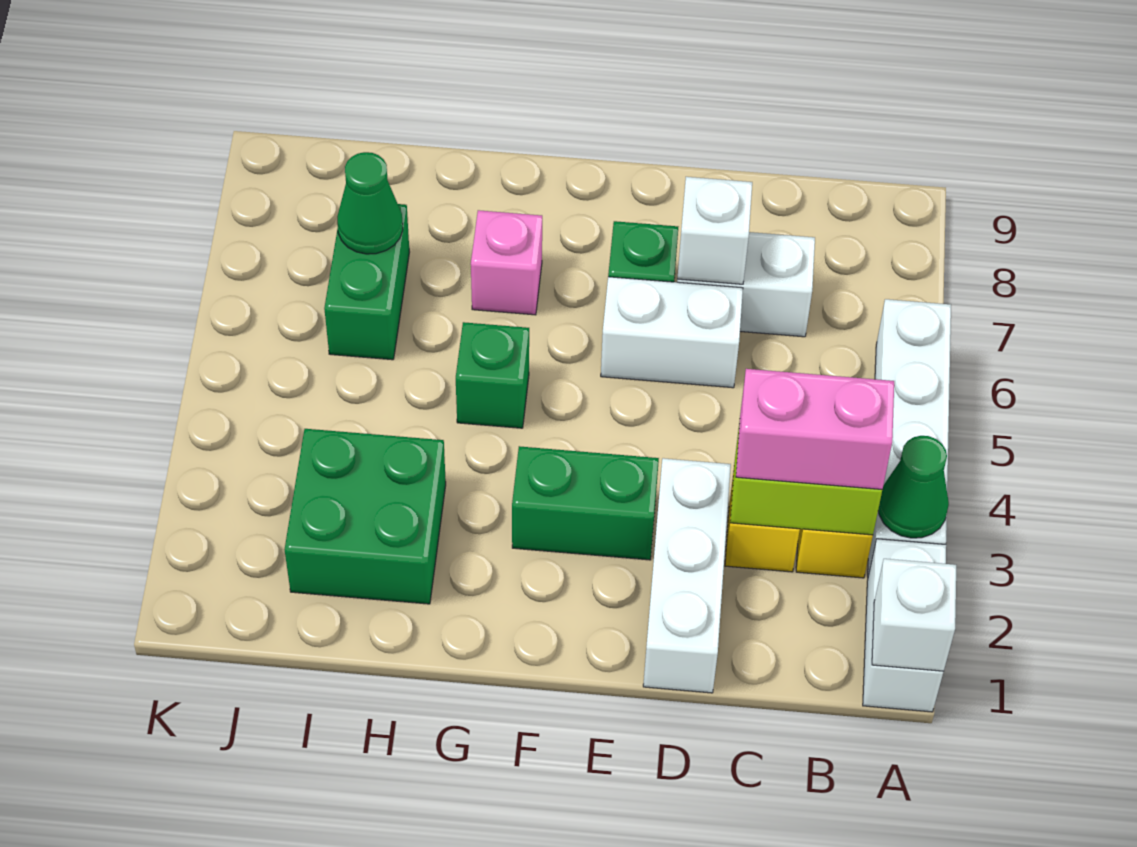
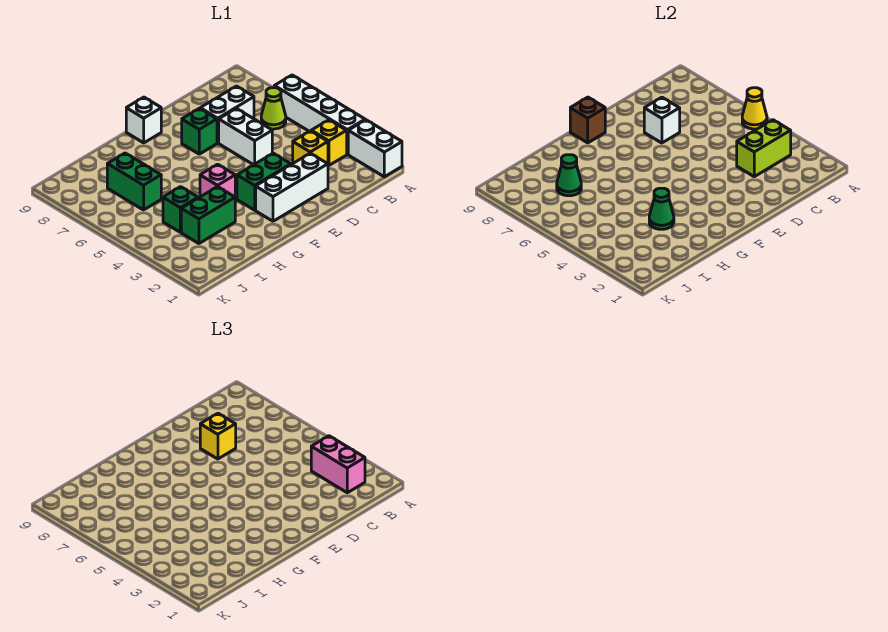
white brick A1 level 2 -> white brick F9 level 1
green cone A3 level 2 -> green cone H3 level 2
none -> yellow cone A5 level 2
pink brick B3:C3 level 3 -> pink brick B2:B3 level 3
none -> lime cone B6 level 1
white brick D1:D3 level 1 -> white brick D2:F2 level 1
white brick D6:E6 level 1 -> white brick D5:D6 level 1
none -> yellow brick D7 level 3
none -> brown brick F9 level 2
green brick G5 level 1 -> green brick I4 level 1
pink brick G7 level 1 -> pink brick G4 level 1
green brick H2:I3 level 1 -> green brick H3:I3 level 1

